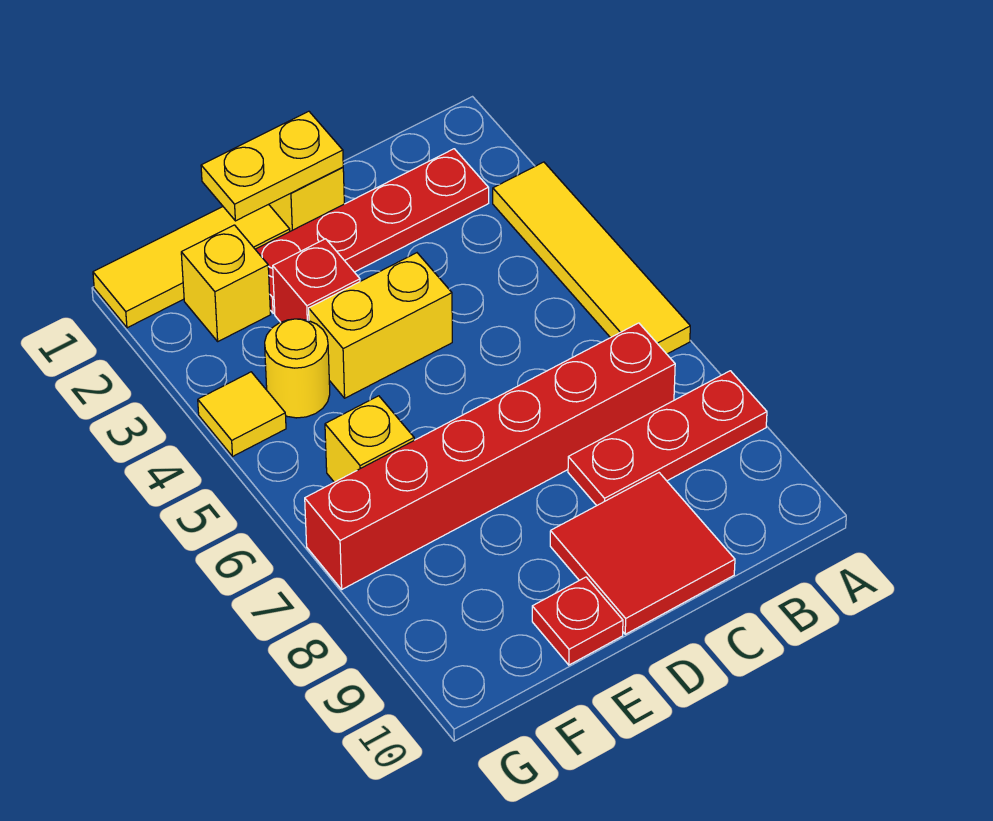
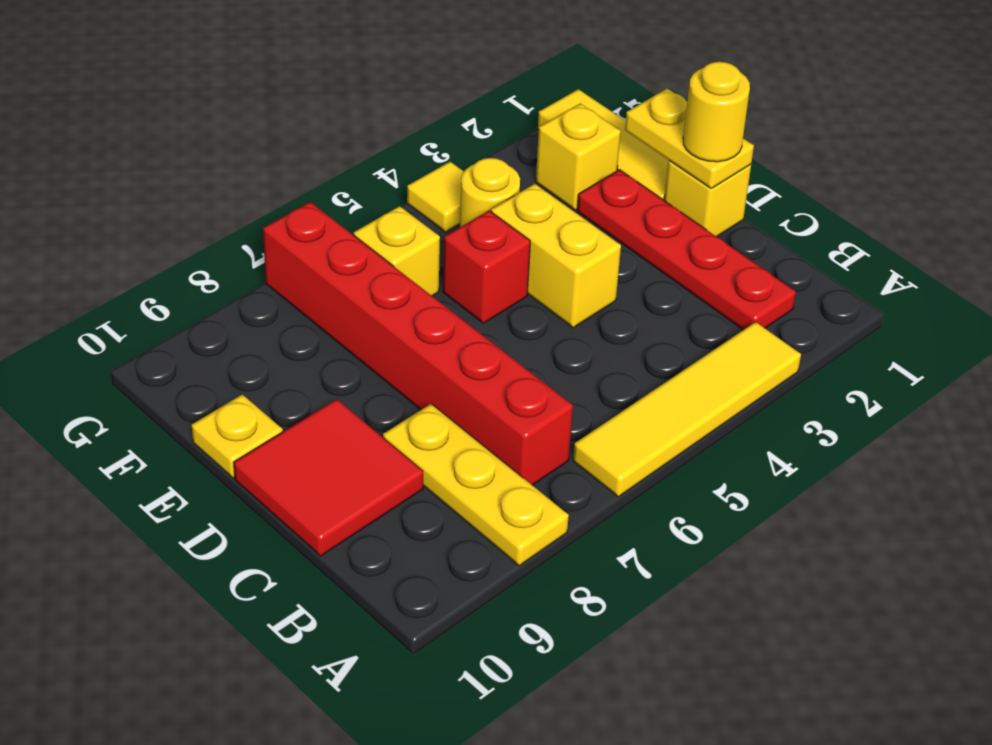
red plate A8:C8 level 1 -> yellow plate A8:C8 level 1
none -> yellow round brick D1 level 3
red brick E3 level 1 -> red brick E5 level 1
red plate E10 level 1 -> yellow plate E10 level 1

